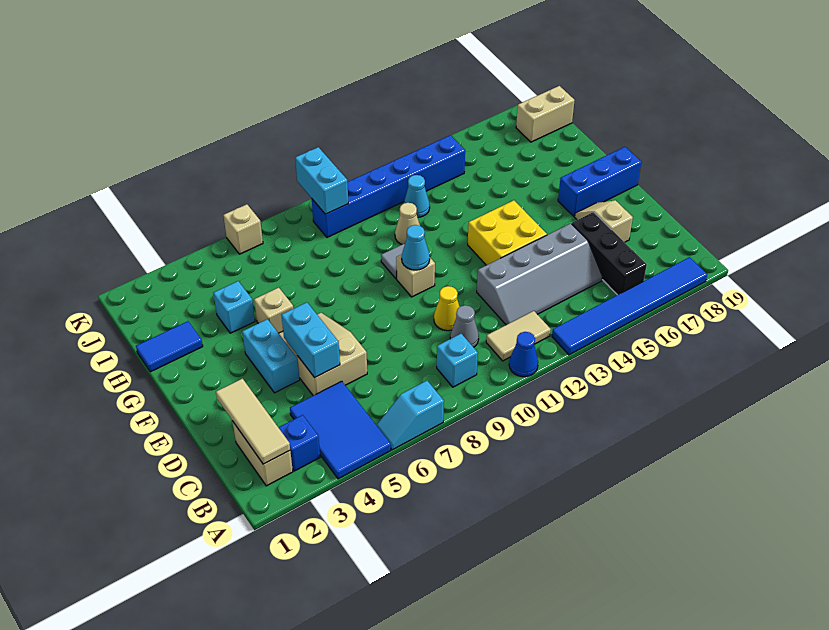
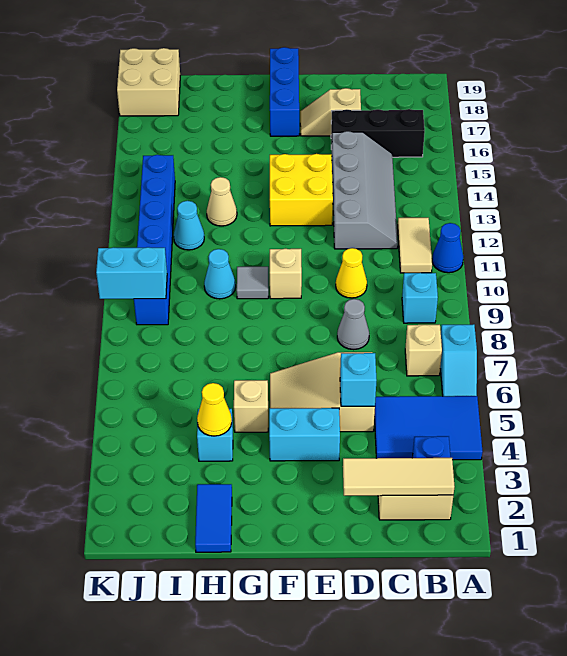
blue tile A13:A18 level 1 -> none
grey cone C10 level 1 -> grey cone D8 level 1
cyan brick D5:E5 level 2 -> cyan brick D5 level 2
cyan cone F10 level 2 -> cyan cone H10 level 1
none -> yellow cone H4 level 2
tan cone H11 level 1 -> tan cone H13 level 1
tan brick J18:J19 level 1 -> tan brick J18:K19 level 1
tan brick K6 level 1 -> tan brick B7 level 1

